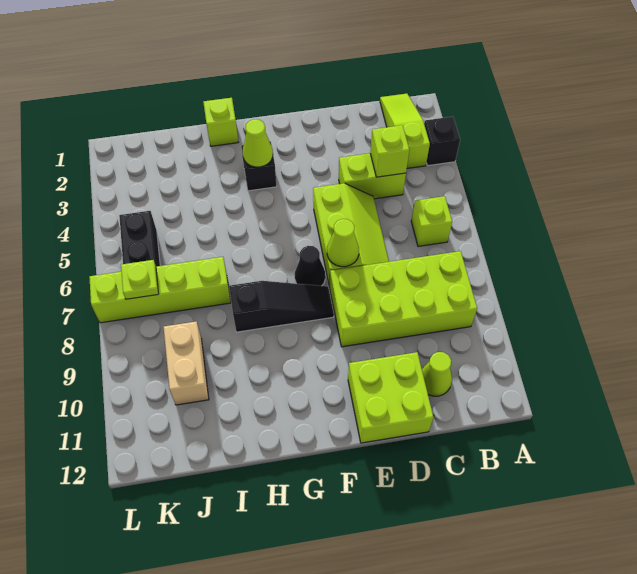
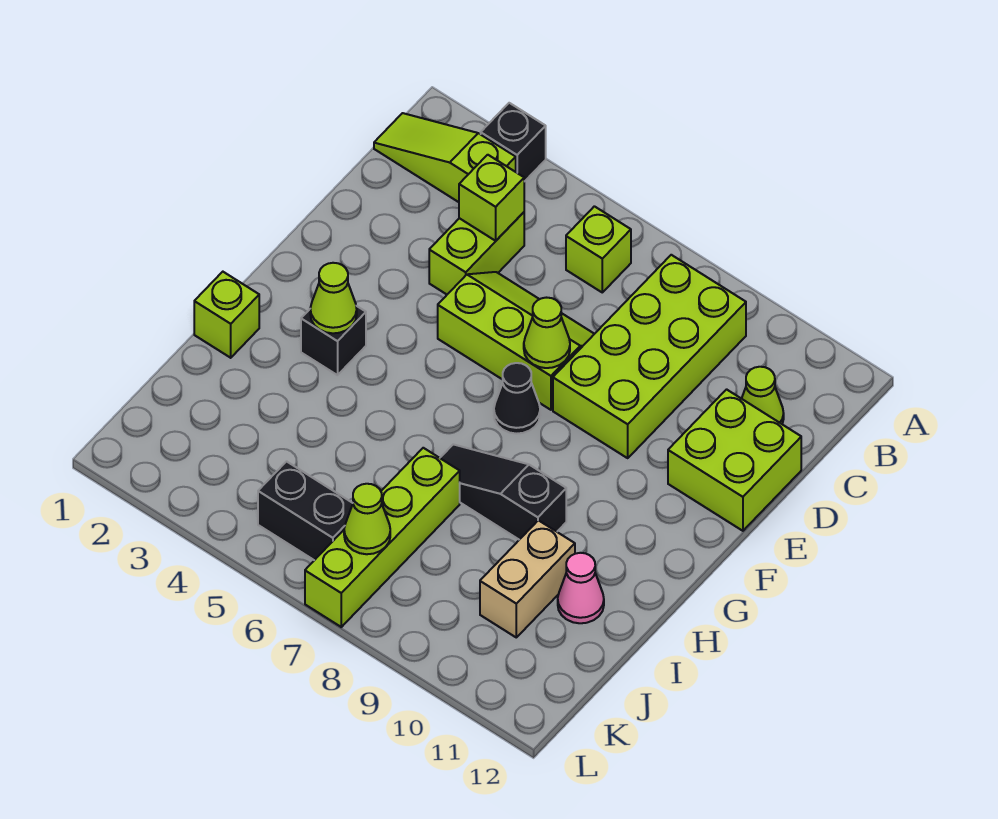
black slope F8:H8 level 1 top H -> black slope H7:H9 level 1 top 9
none -> pink cone I11 level 1
tan brick J9:J10 level 1 -> tan brick I10:J10 level 1
lime plate K7 level 2 -> lime cone K7 level 2

